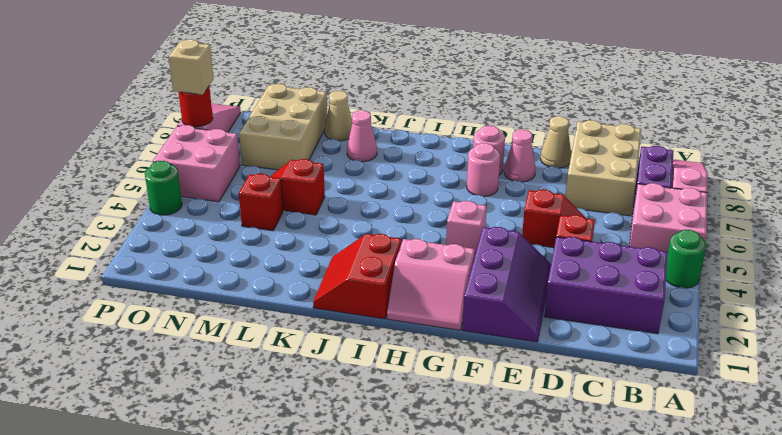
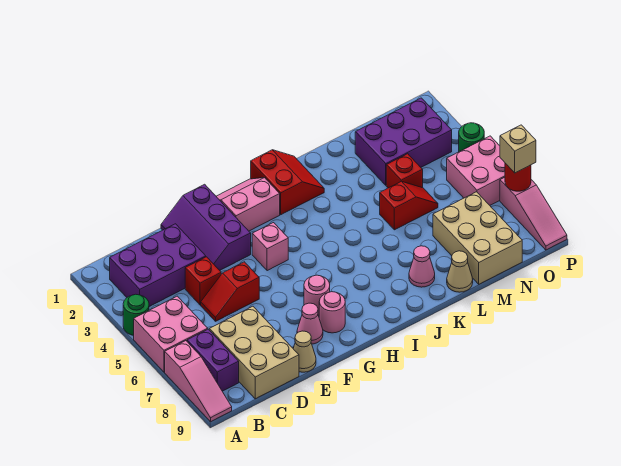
none -> purple brick M2:O3 level 1

